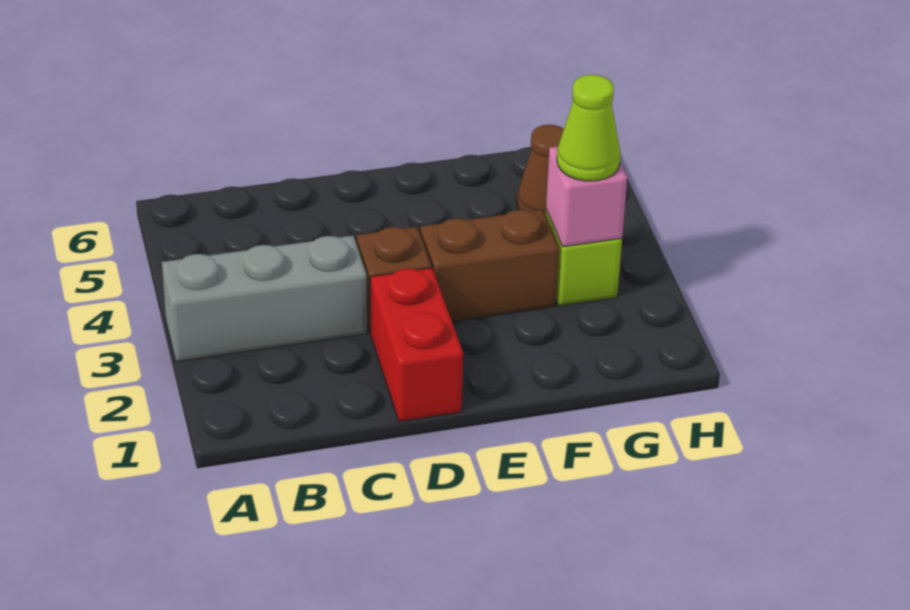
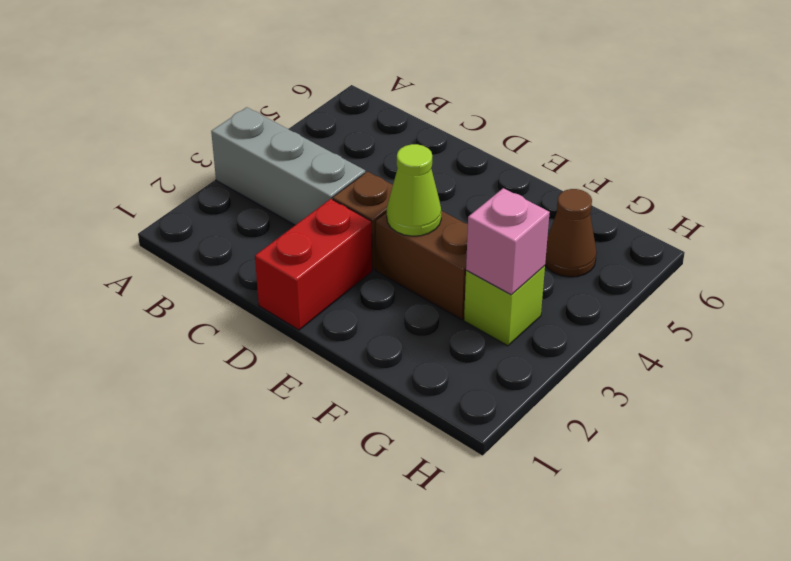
lime cone G3 level 3 -> lime cone E3 level 2

